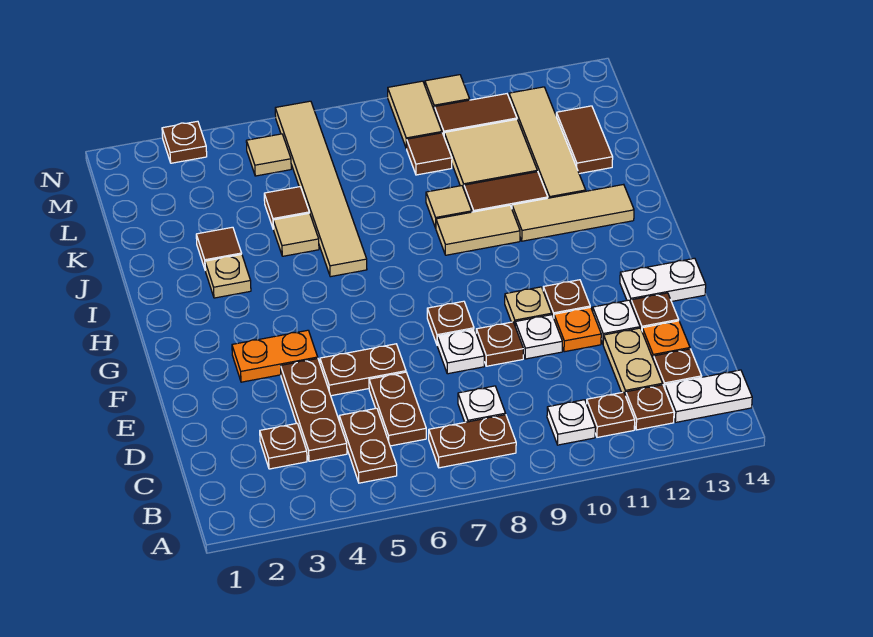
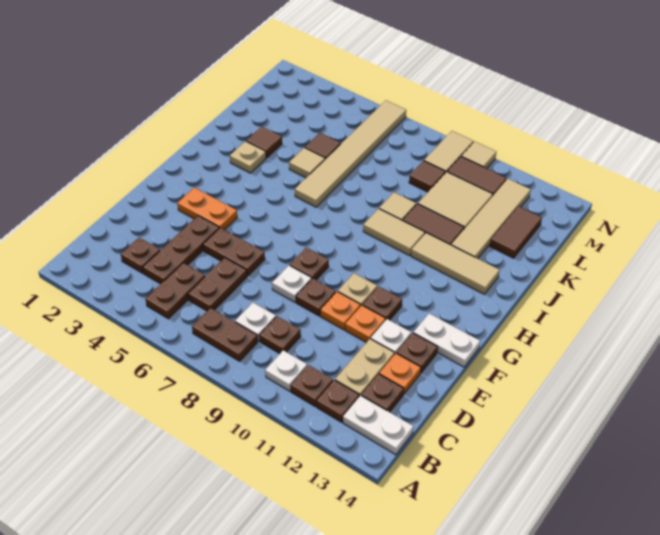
white plate E10 level 1 -> orange plate E10 level 1
tan tile M5 level 1 -> none
brown plate N3 level 1 -> brown plate C9 level 1

